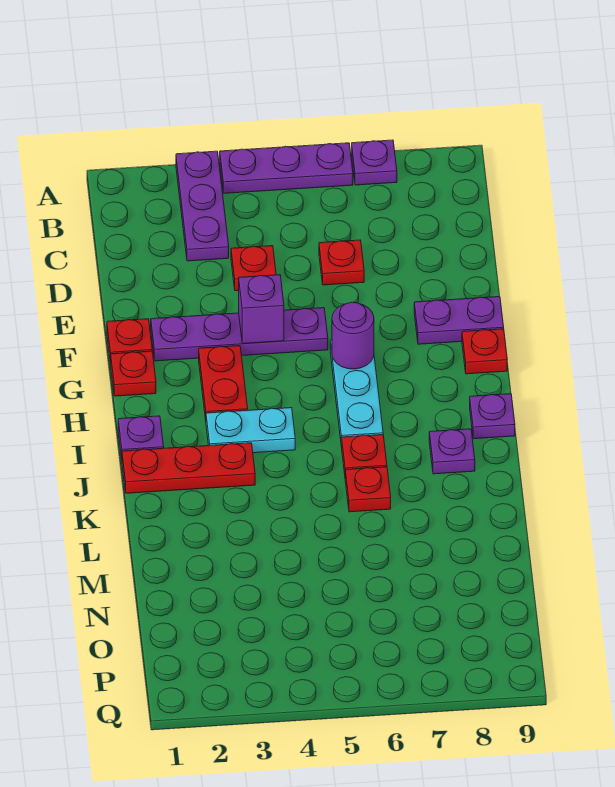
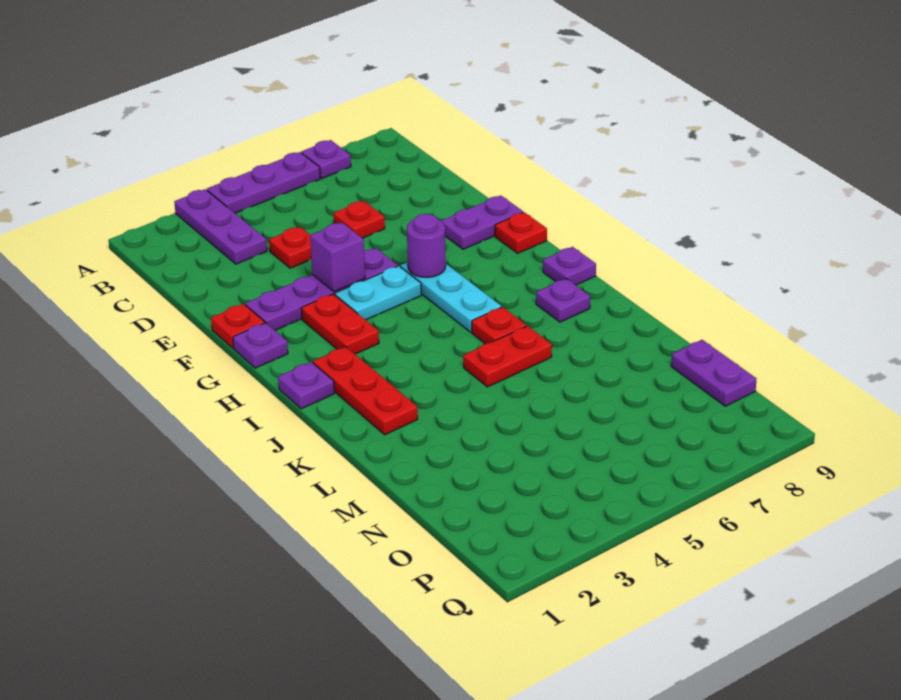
red plate G1 level 1 -> purple plate G1 level 1
cyan plate I3:I4 level 1 -> cyan plate G4:G5 level 1
red plate J1:J3 level 1 -> red plate I2:K2 level 1
red plate K6 level 1 -> red plate K5:K6 level 1
none -> purple plate N9:O9 level 1

